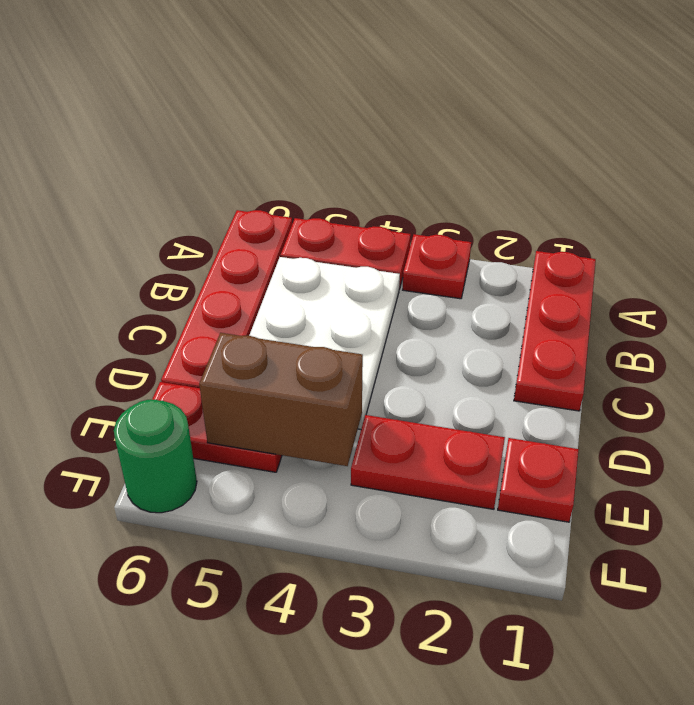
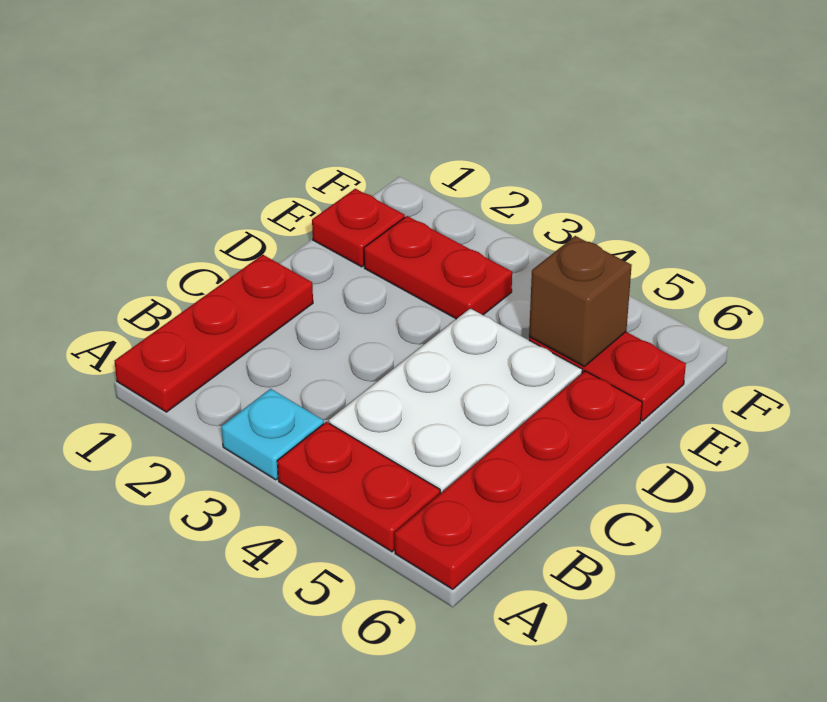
red plate A3 level 1 -> cyan plate A3 level 1
brown brick E4:E5 level 2 -> brown brick E5 level 2
green round brick F6 level 1 -> none

